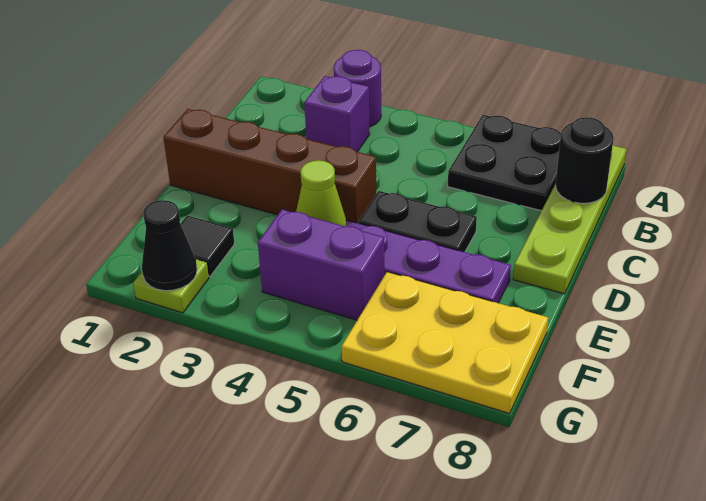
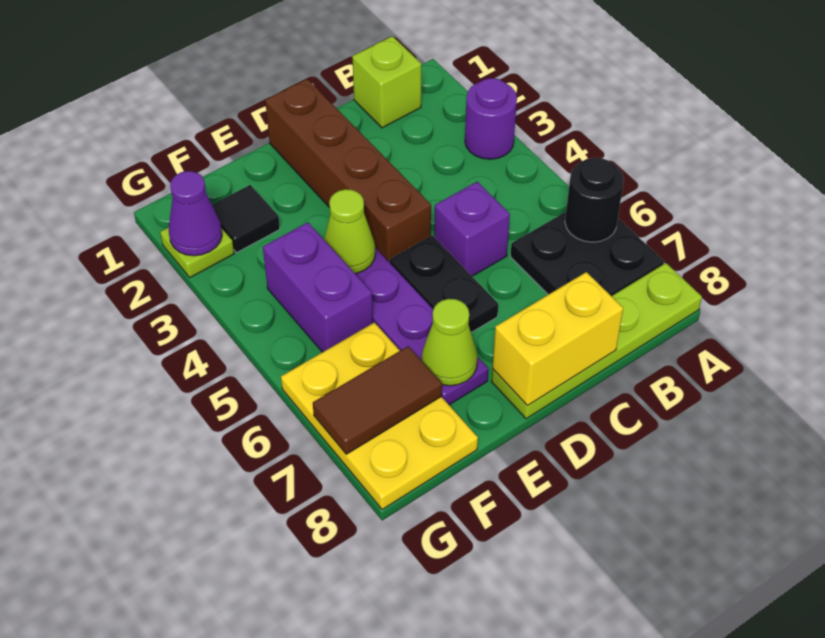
none -> lime brick B1 level 1
purple brick B3 level 1 -> purple brick C5 level 1
black round brick B8 level 2 -> black round brick A6 level 2
none -> yellow brick C8:D8 level 2
none -> lime cone E7 level 2
none -> brown tile F7:G7 level 2
black cone G2 level 2 -> purple cone G2 level 2

